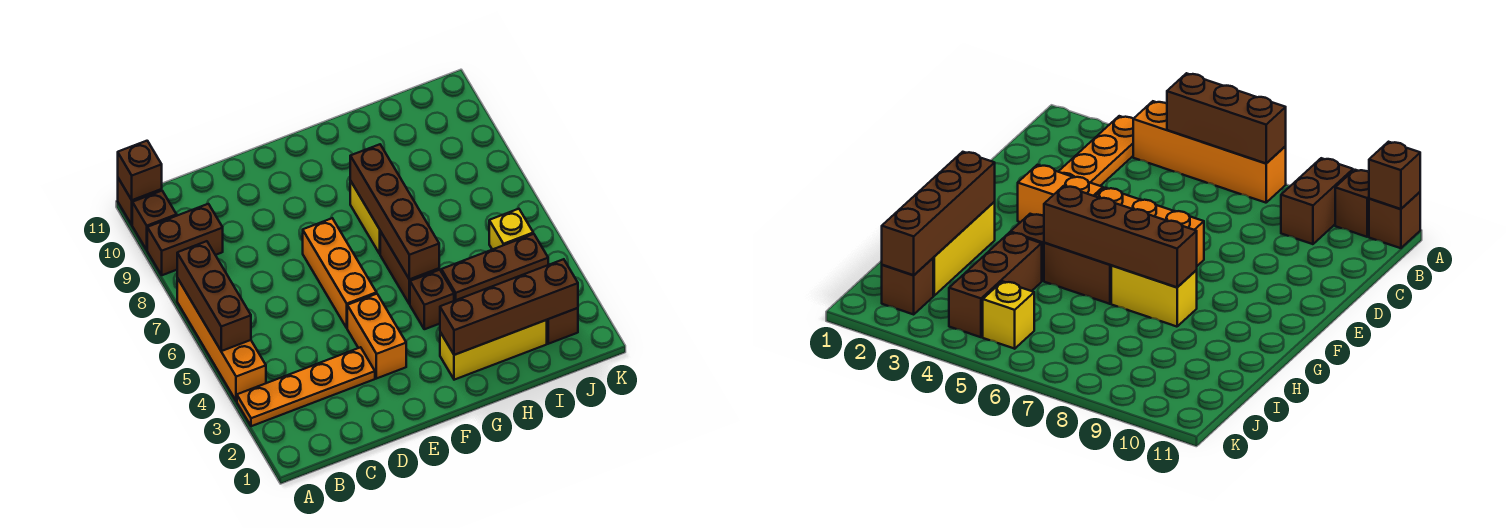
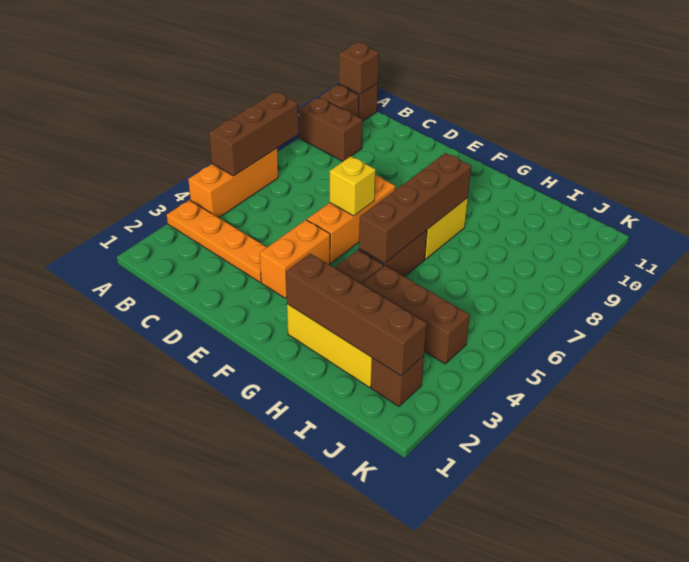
orange brick A4:A7 level 1 -> orange brick A4:A6 level 1
yellow brick J5 level 1 -> yellow brick E6 level 2

